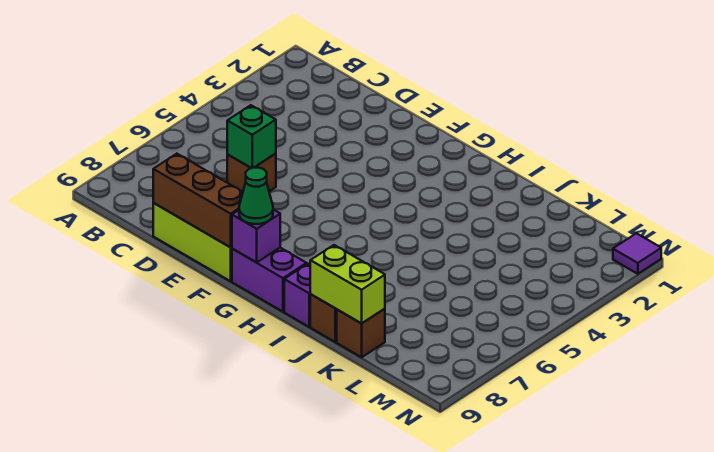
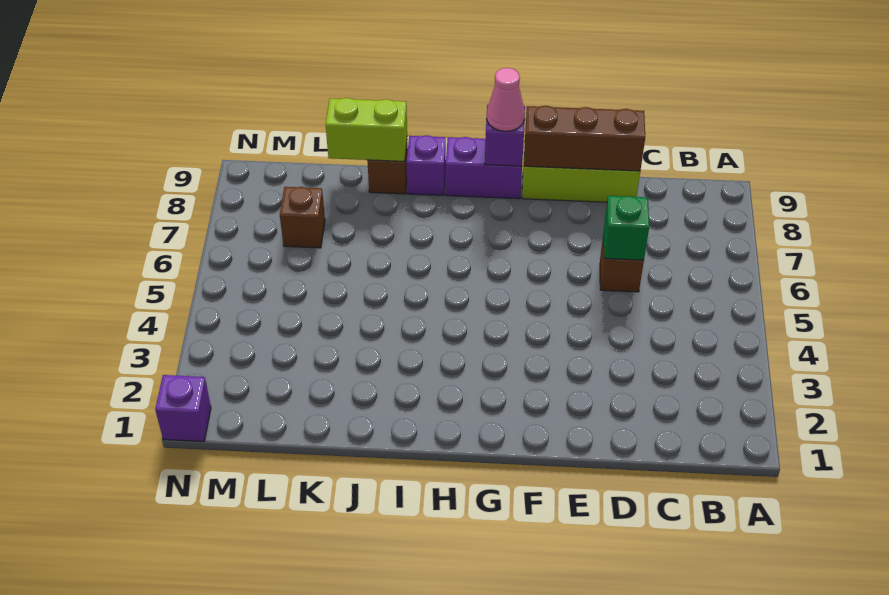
green cone G9 level 3 -> pink cone G9 level 3
brown brick K9 level 1 -> brown brick L7 level 1
purple tile N1 level 1 -> purple brick N1 level 1

